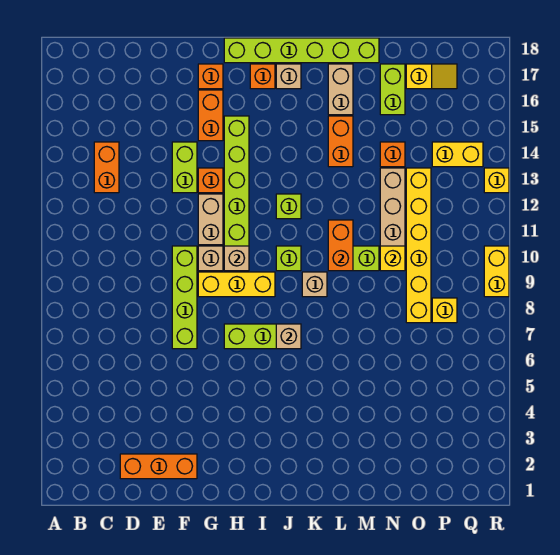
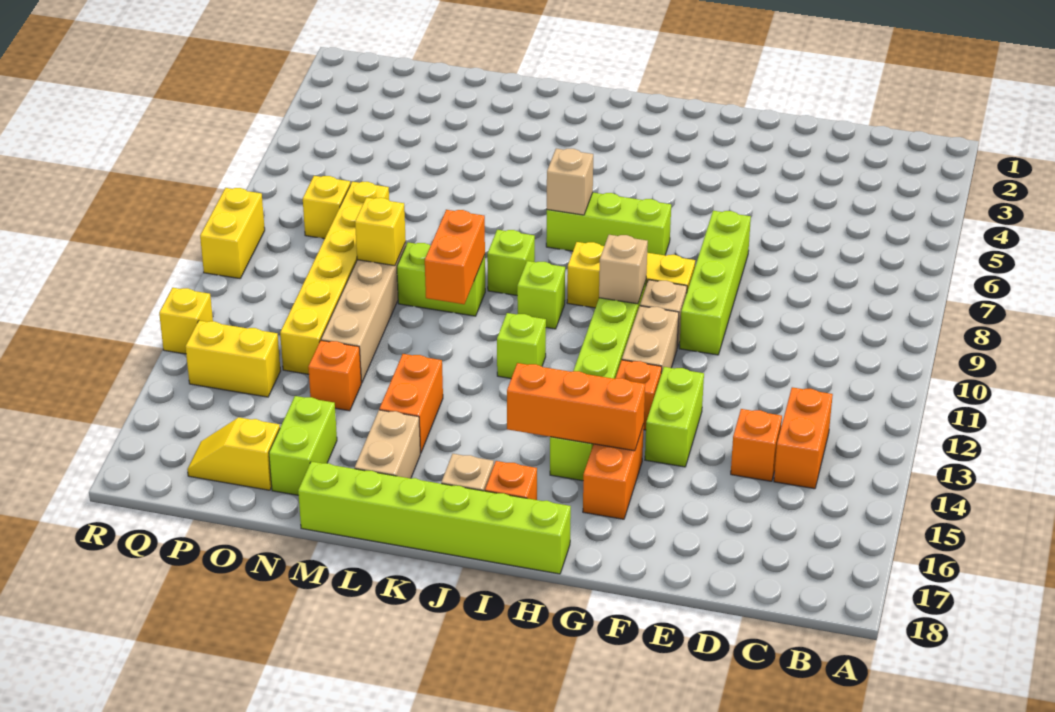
orange brick D2:F2 level 1 -> orange brick G15:I15 level 2
orange brick G17 level 1 -> orange brick D14 level 1
tan brick K9 level 1 -> lime brick K9 level 1

